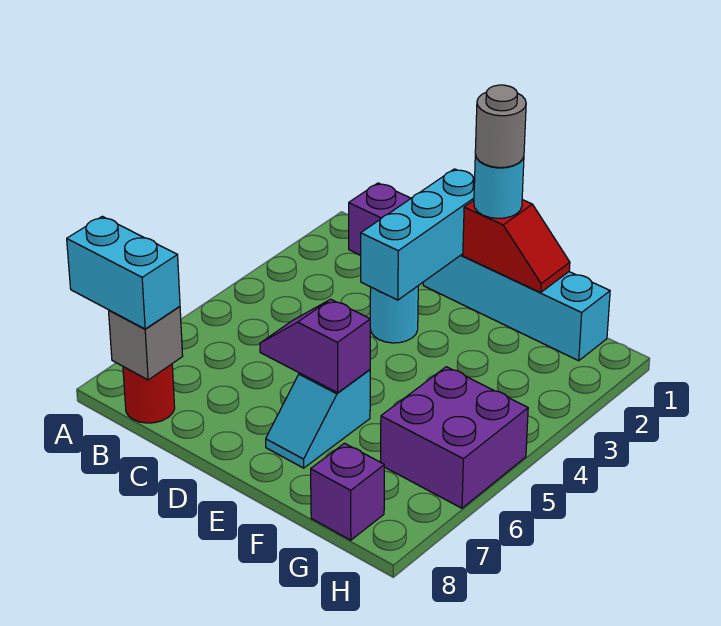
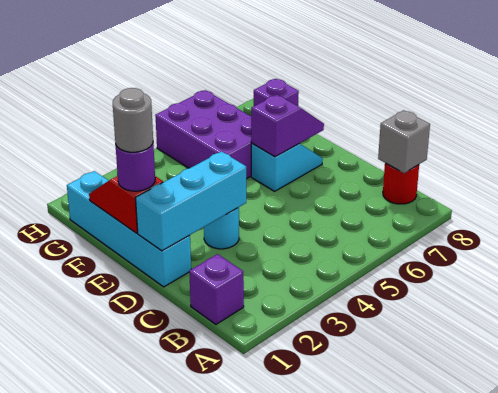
cyan brick A8:B8 level 3 -> none
purple slope D6:E6 level 2 top E -> purple slope E6:E7 level 2 top 6
cyan round brick E1 level 3 -> purple round brick E1 level 3
purple brick G5:H6 level 1 -> purple brick F5:H6 level 1

